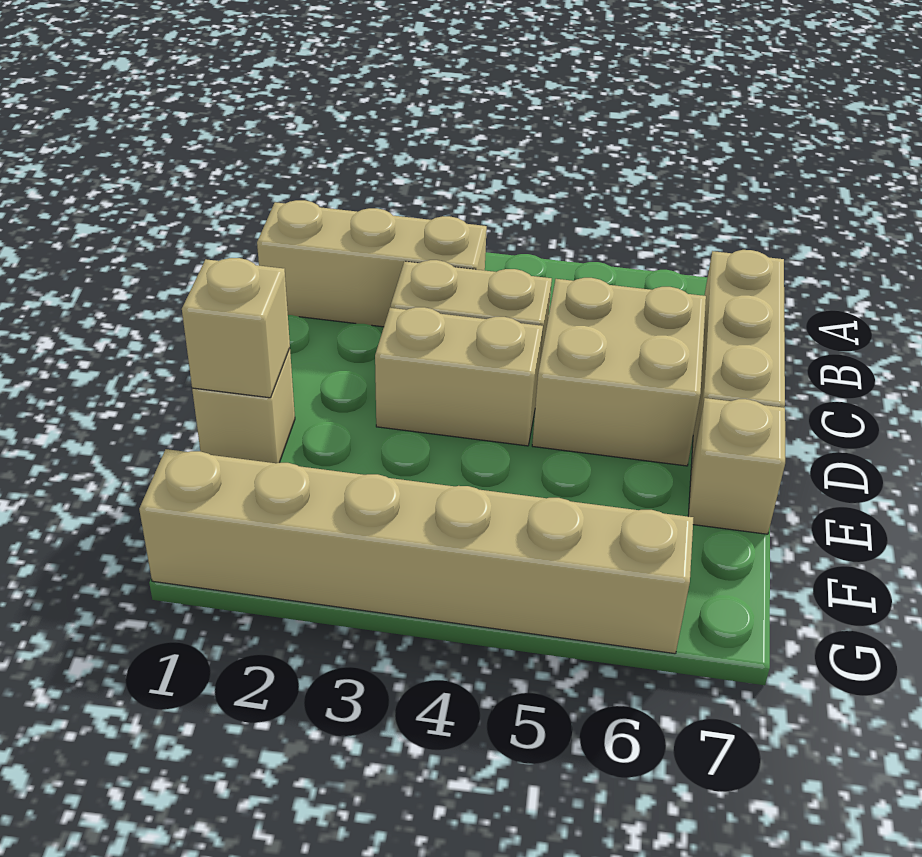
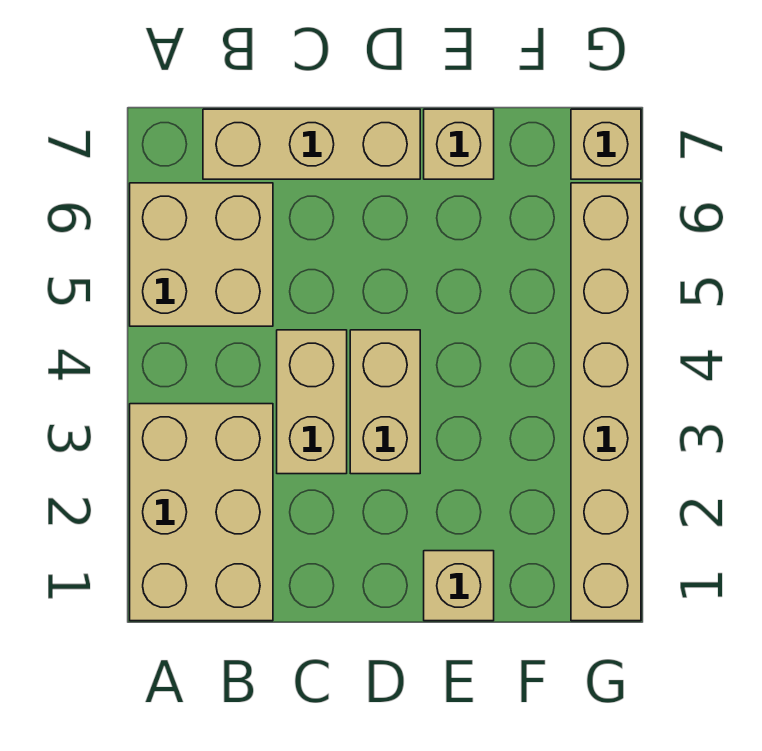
tan brick B1:B3 level 1 -> tan brick A1:B3 level 1
tan brick C5:D6 level 1 -> tan brick A5:B6 level 1
tan brick E1 level 2 -> tan brick G7 level 1

